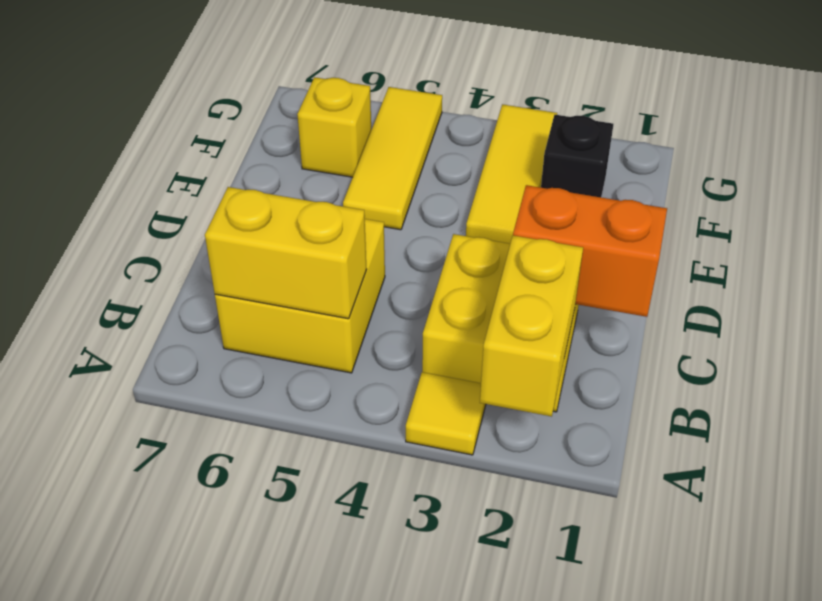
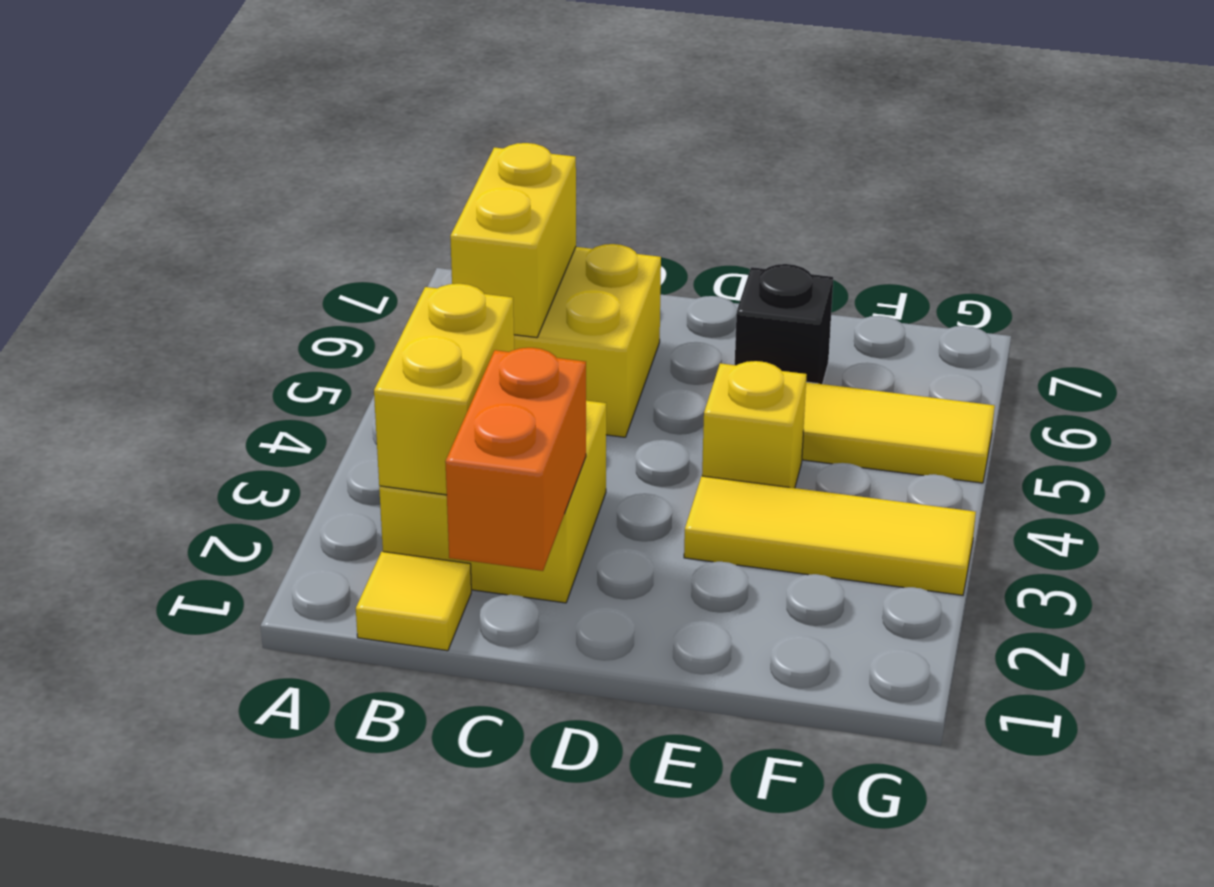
yellow brick A2:B2 level 2 -> yellow brick B2:B3 level 2
yellow tile A3 level 1 -> yellow tile B1 level 1
black brick F2 level 1 -> black brick E6 level 1
yellow brick F6 level 1 -> yellow brick E4 level 1

